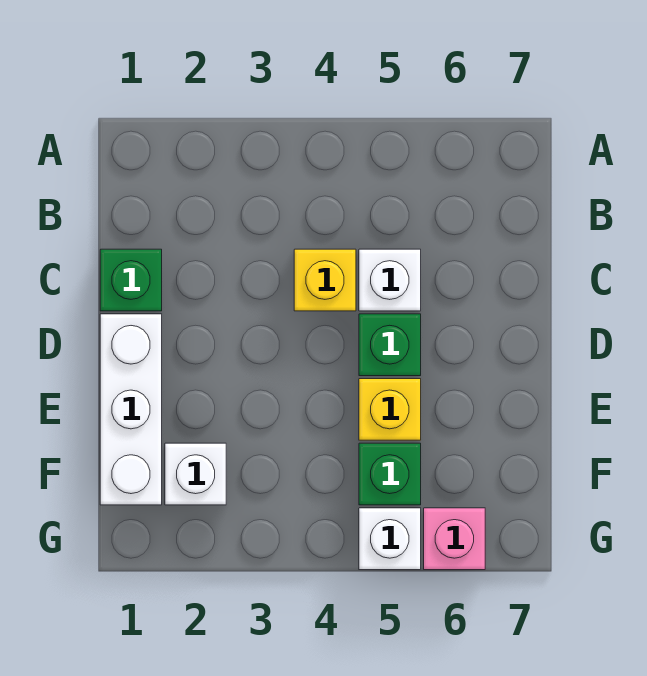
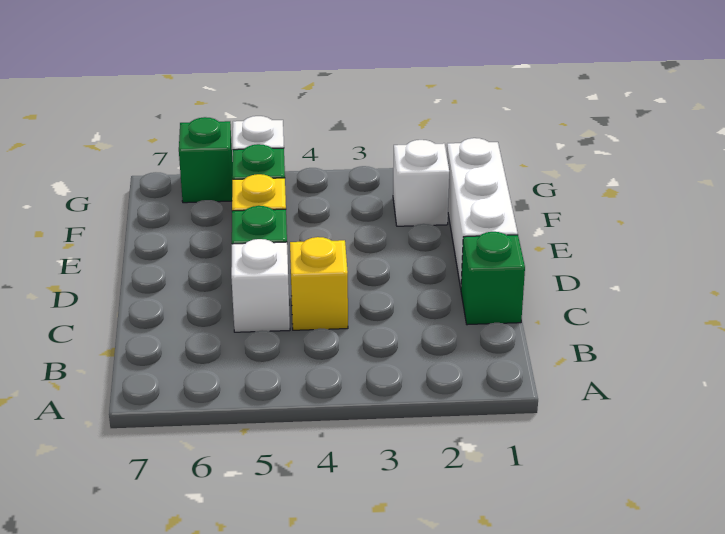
pink brick G6 level 1 -> green brick G6 level 1

